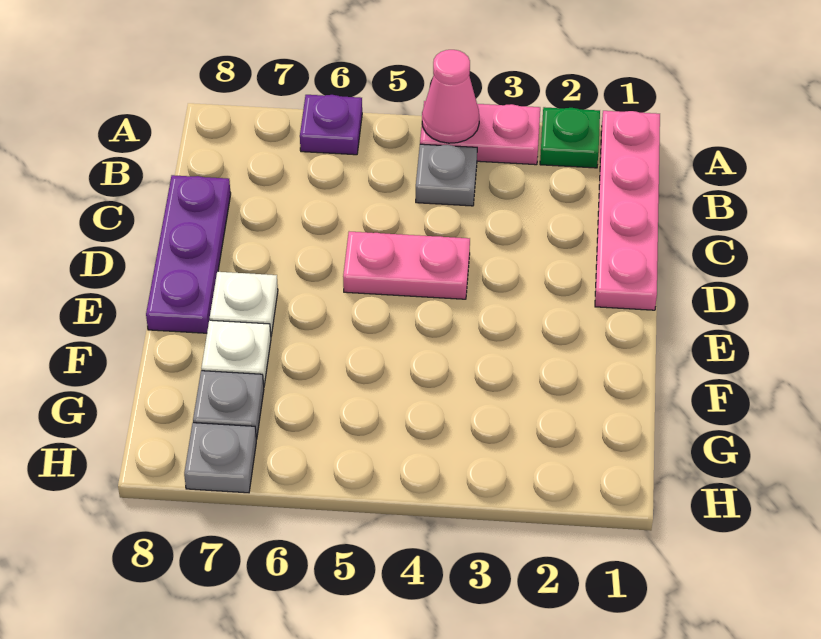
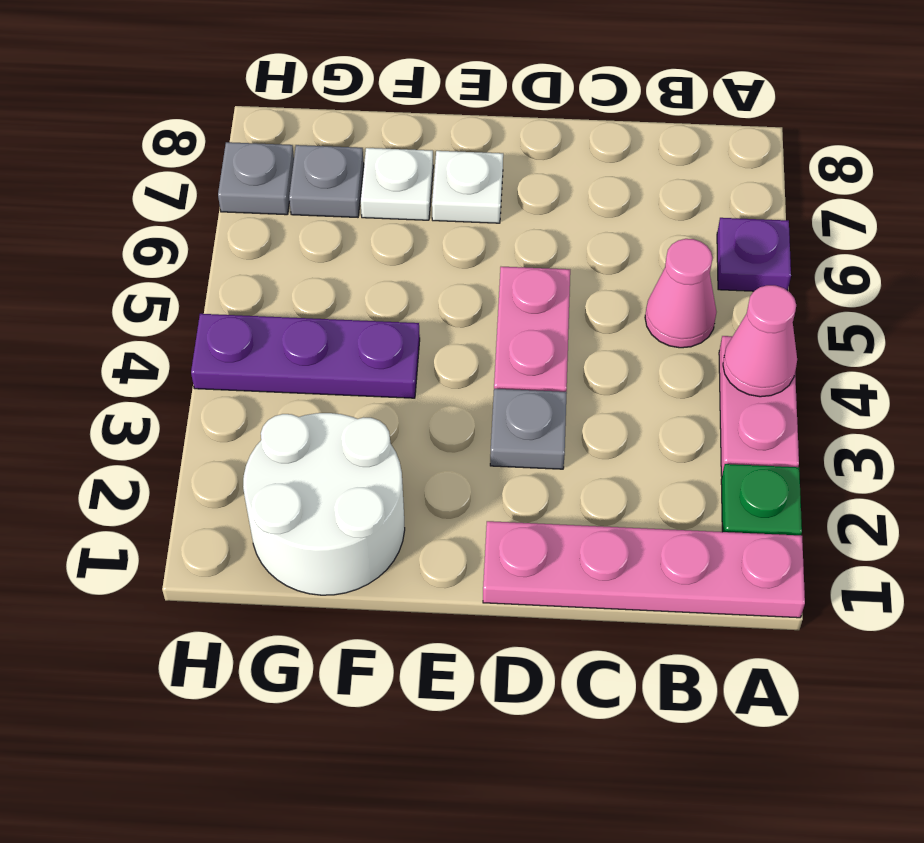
grey plate B4 level 1 -> grey plate D3 level 1
none -> pink cone B5 level 1
purple plate C8:E8 level 1 -> purple plate F4:H4 level 1
none -> white round brick F1:G2 level 1

